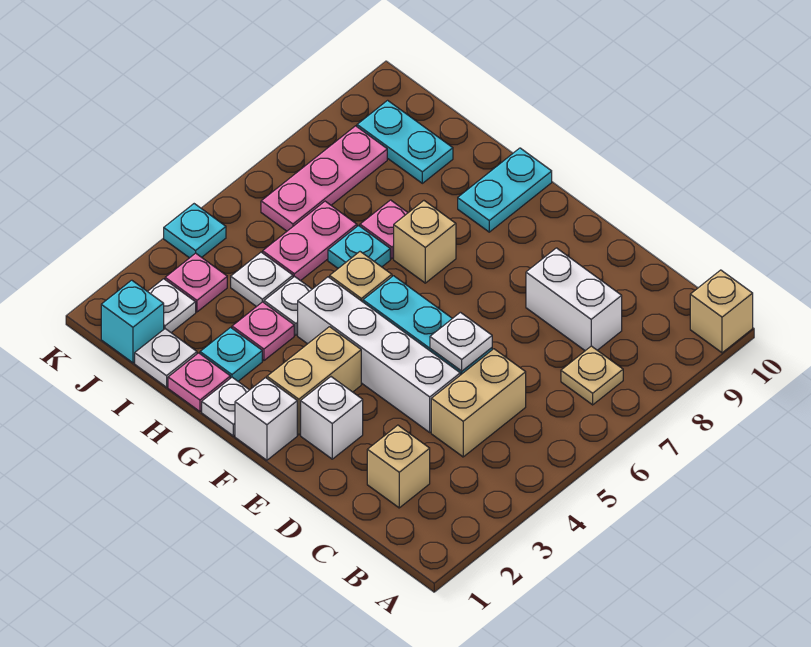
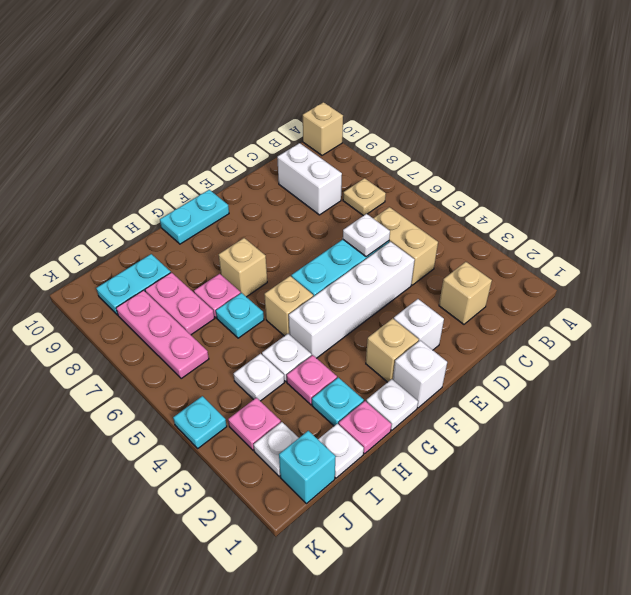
white brick C8:D8 level 1 -> white brick C8:C9 level 1
tan brick F2:F3 level 1 -> tan brick F2 level 1
cyan plate G9:G10 level 1 -> cyan plate F10:G10 level 1
pink plate I5:I6 level 1 -> pink plate I7:I8 level 1

